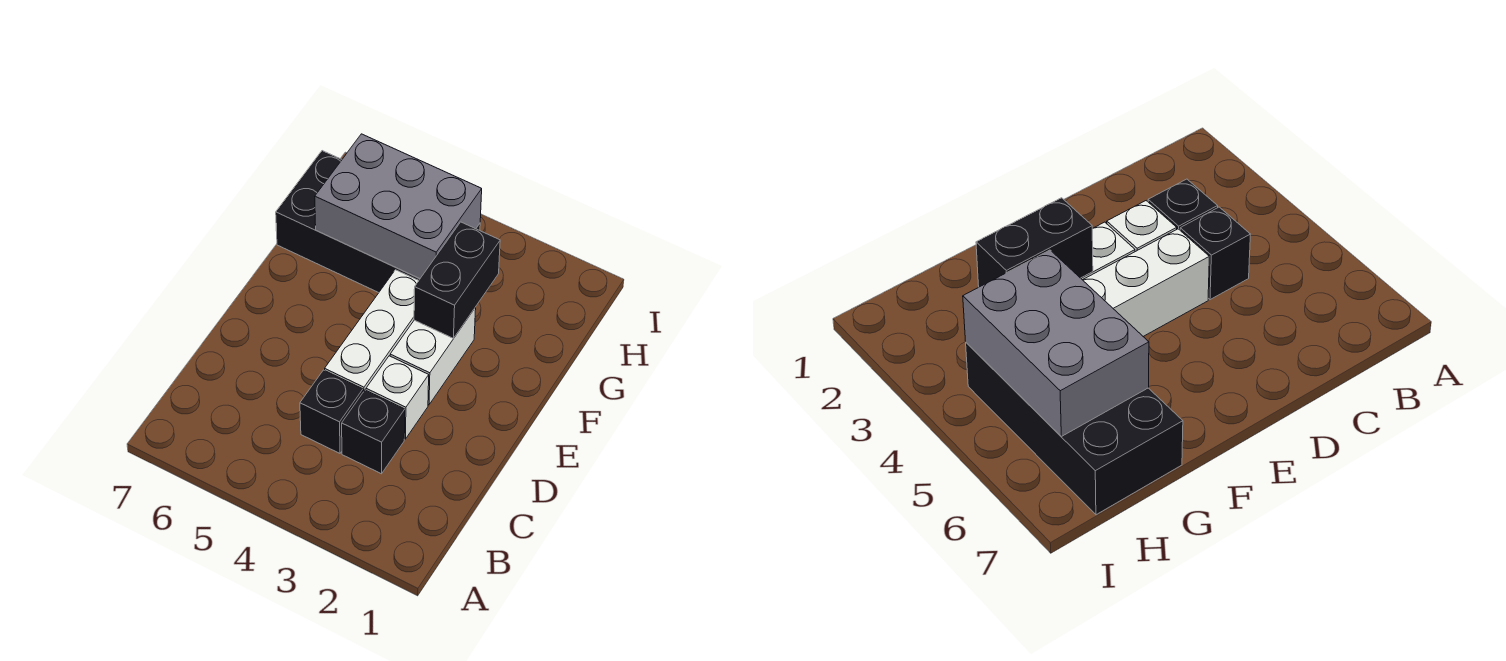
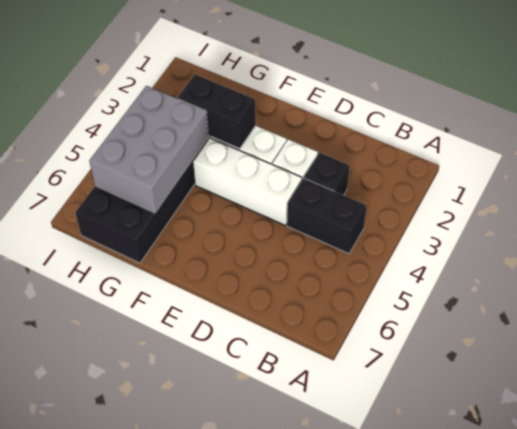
black brick C4 level 1 -> black brick B4:C4 level 1

